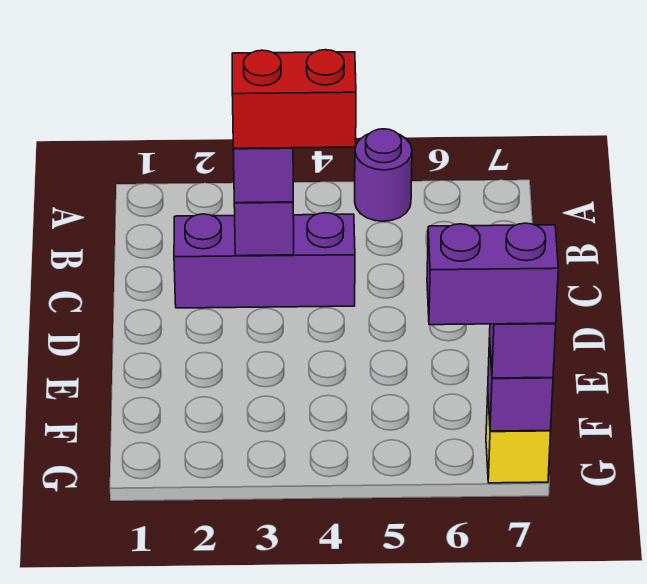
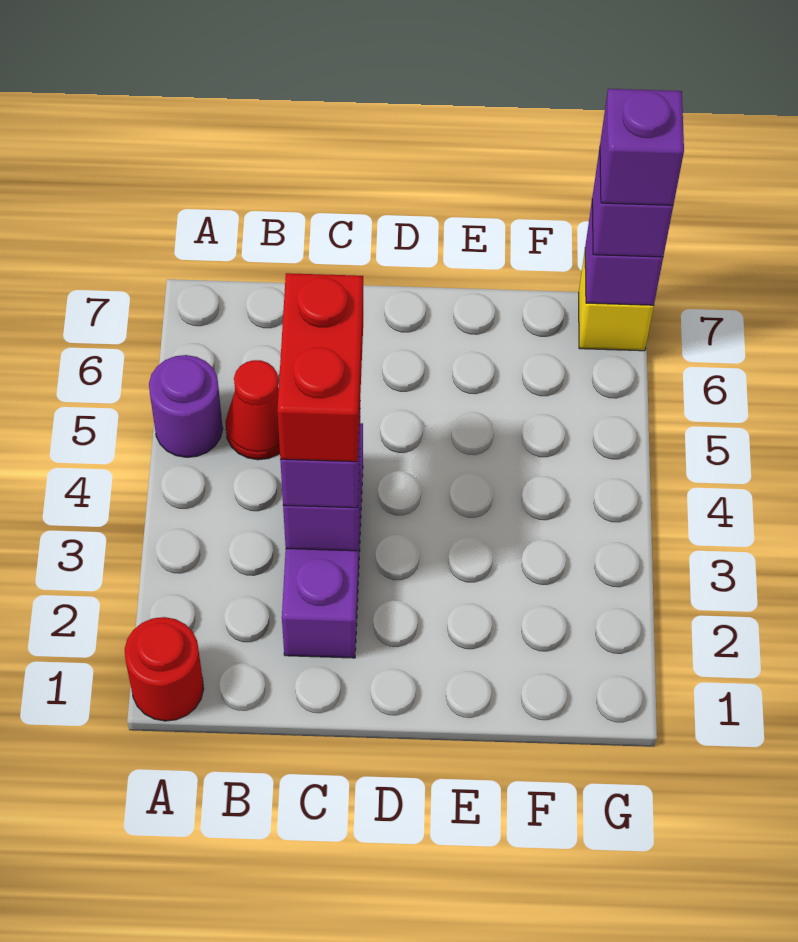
none -> red round brick A1 level 1
none -> red cone B5 level 1
purple brick G6:G7 level 4 -> purple brick G7 level 4

